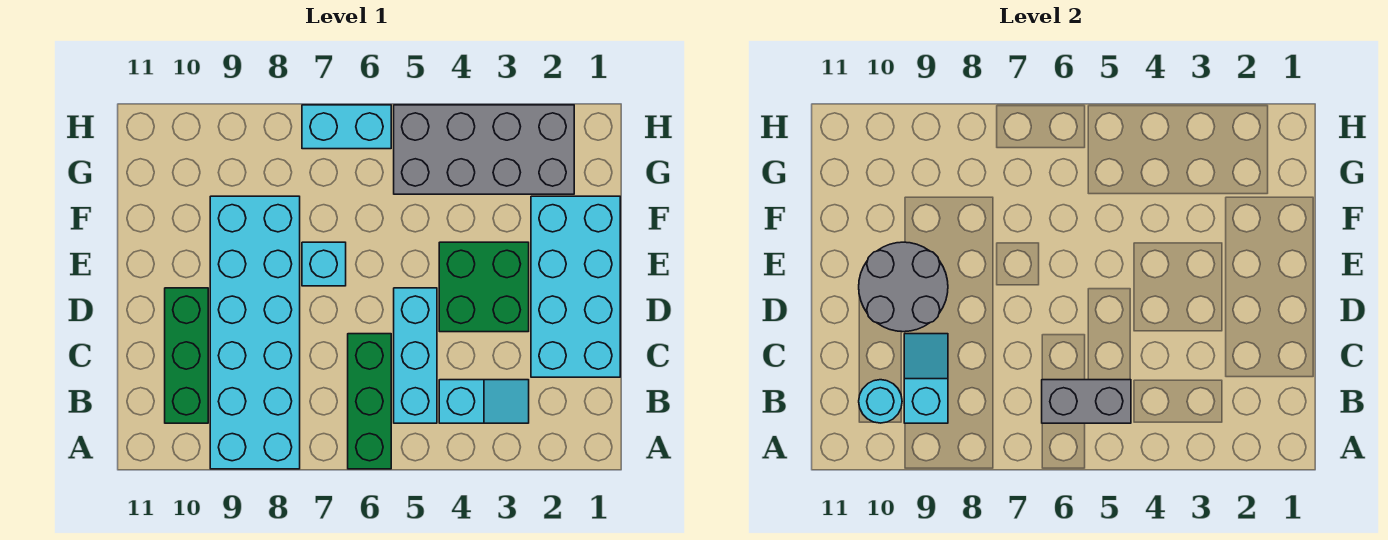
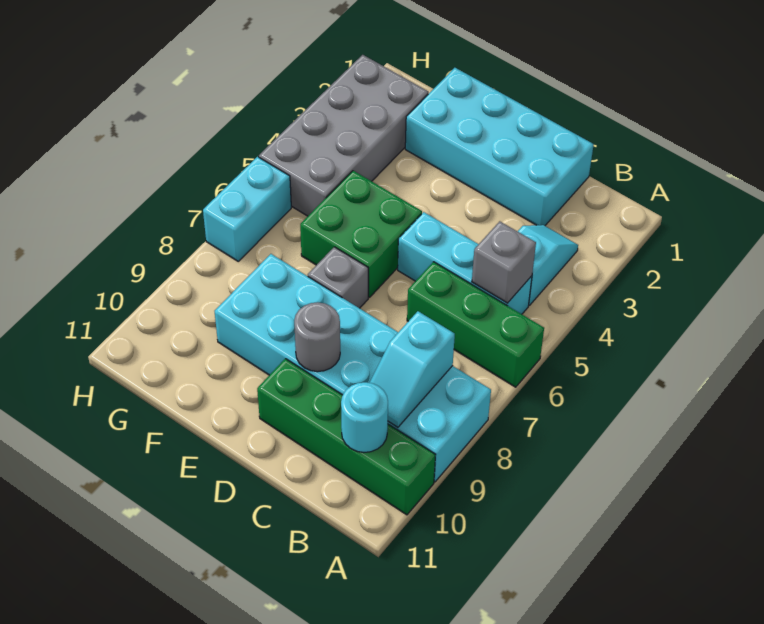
grey brick B5:B6 level 2 -> grey brick B5 level 2
cyan slope B9:C9 level 2 top B -> cyan slope B8:B9 level 2 top 8
green brick B10:D10 level 1 -> green brick A10:D10 level 1
green brick D3:E4 level 1 -> green brick E5:F6 level 1
grey round brick D9:E10 level 2 -> grey round brick D9 level 2
cyan brick E7 level 1 -> grey brick E7 level 1

